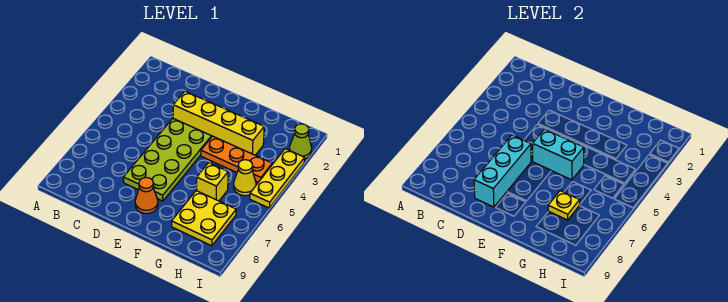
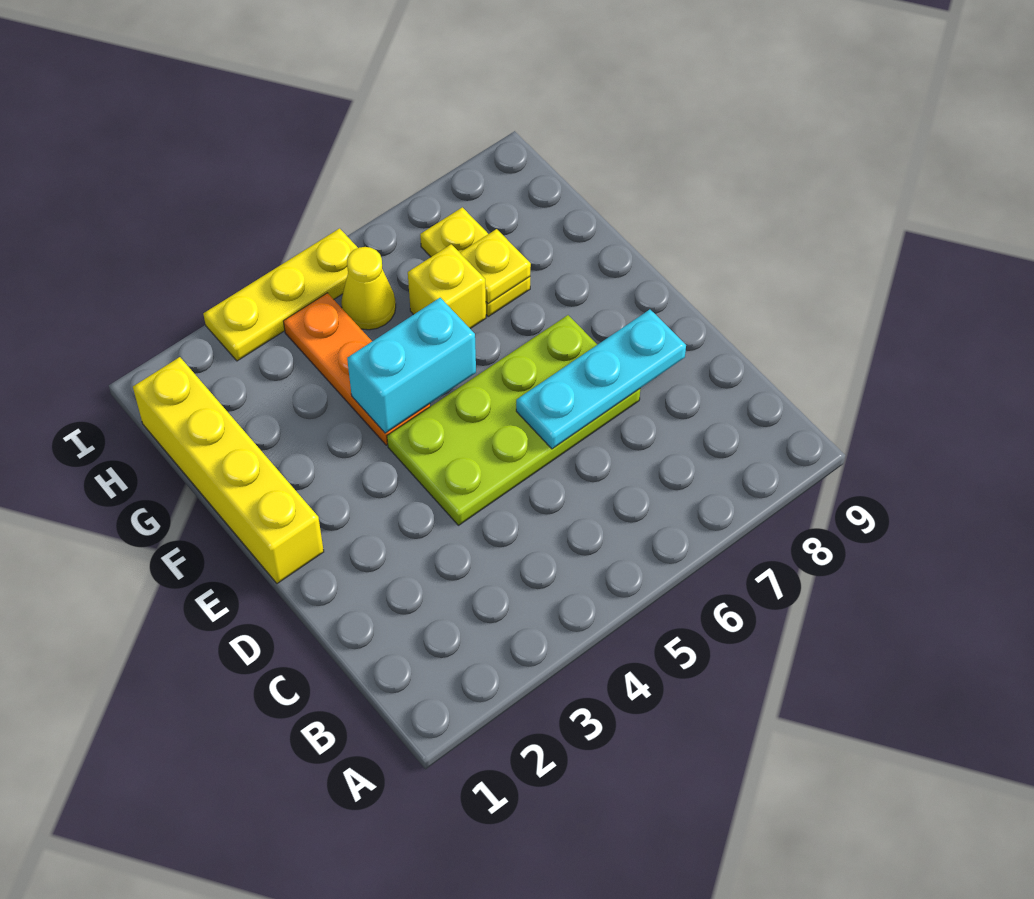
yellow brick D3:G3 level 1 -> yellow brick E1:H1 level 1
cyan brick D6:D8 level 2 -> cyan plate D6:D8 level 2
cyan brick E5:F5 level 2 -> cyan brick F4:F5 level 2
orange cone E8 level 1 -> none
yellow plate G7:H8 level 1 -> yellow plate G7:H7 level 1
lime cone I2 level 1 -> none

